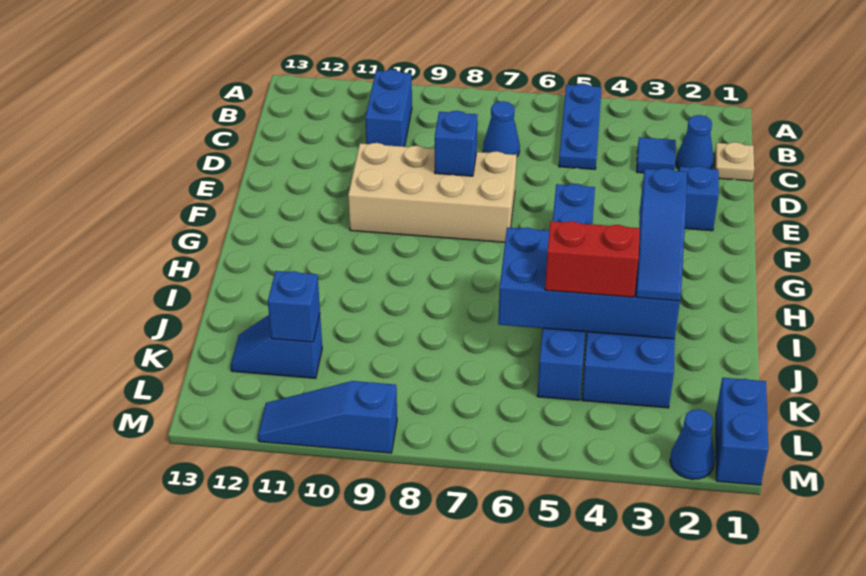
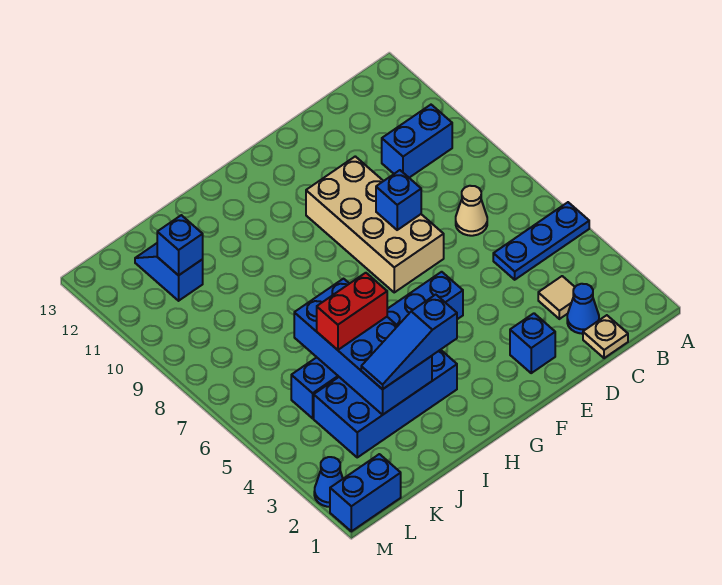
blue tile C3 level 1 -> tan tile C3 level 1
blue cone C7 level 1 -> tan cone C7 level 1
red brick J4:J5 level 3 -> red brick I5:J5 level 3
blue slope M9:M11 level 1 top 9 -> none

